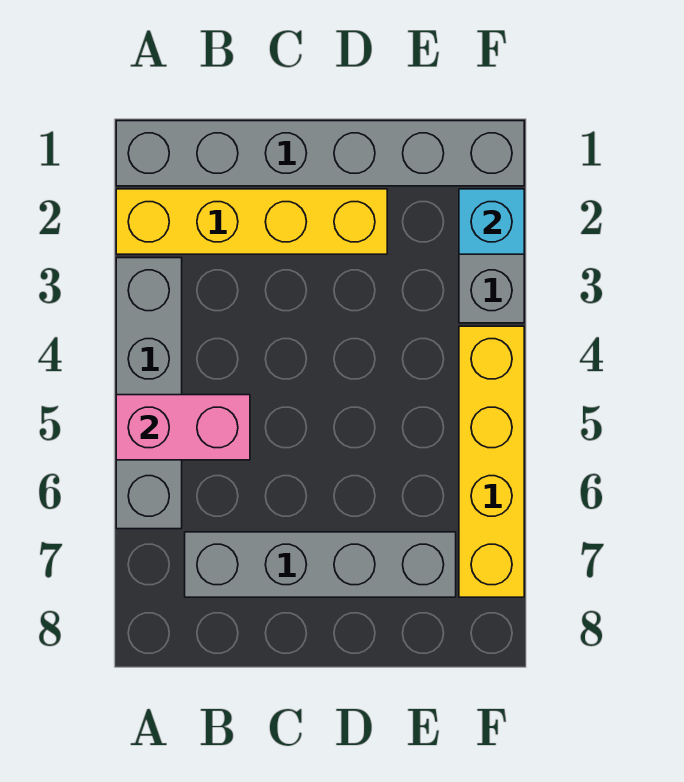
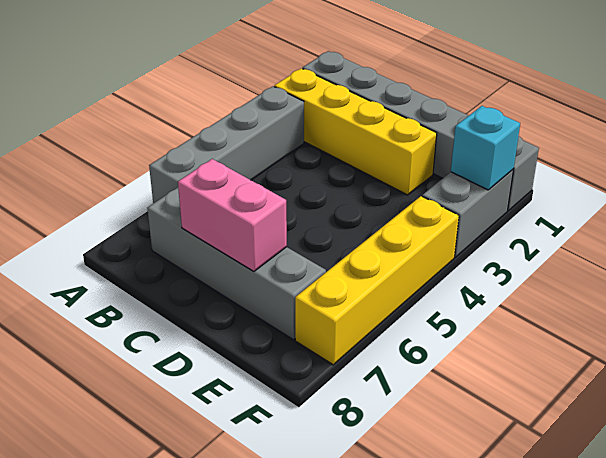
pink brick A5:B5 level 2 -> pink brick C7:D7 level 2

